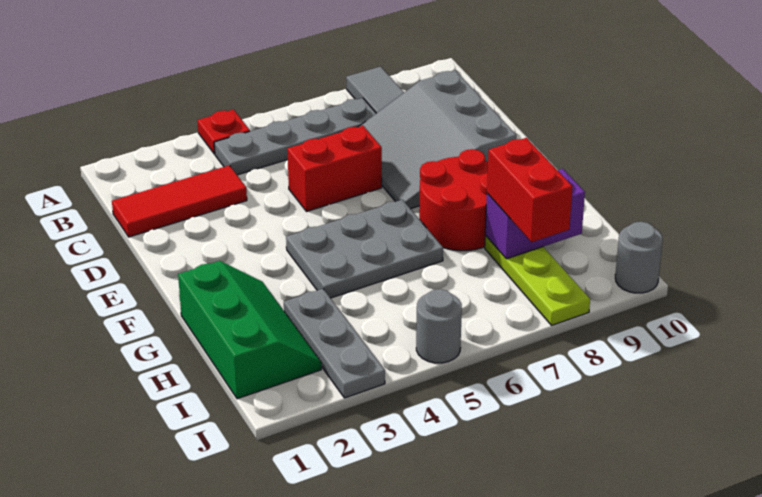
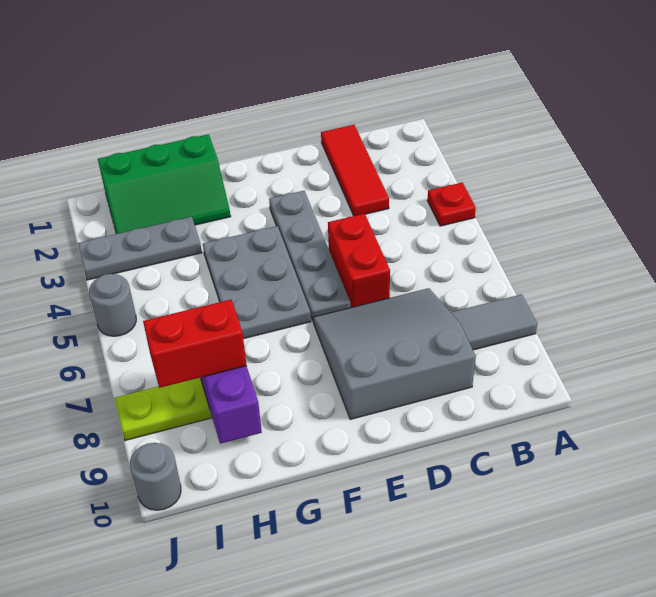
grey plate B4:B7 level 1 -> grey plate E3:E6 level 1
red round brick F7:G8 level 1 -> none

